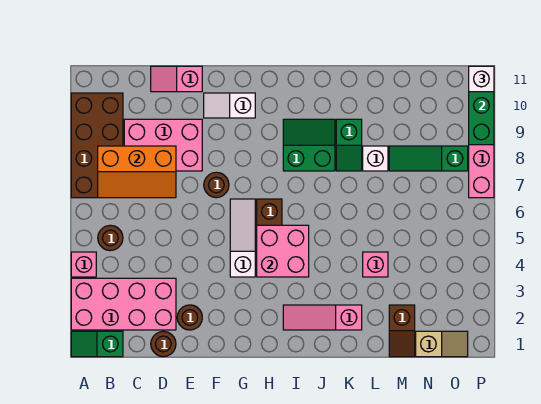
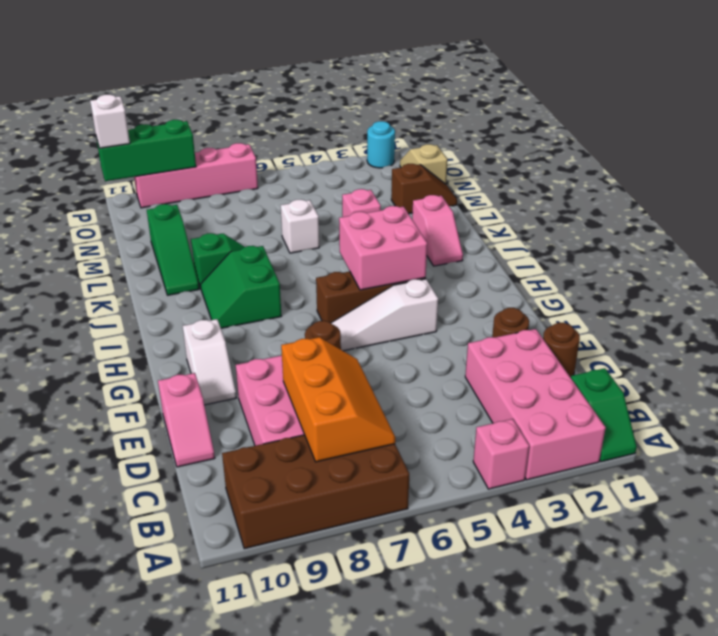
brown round brick B5 level 1 -> none
pink slope I2:K2 level 1 top K -> pink slope J2:K2 level 1 top K
white brick L8 level 1 -> white brick L6 level 1
green slope M8:O8 level 1 top O -> green slope K10:M10 level 1 top M
none -> cyan round brick P2 level 1

